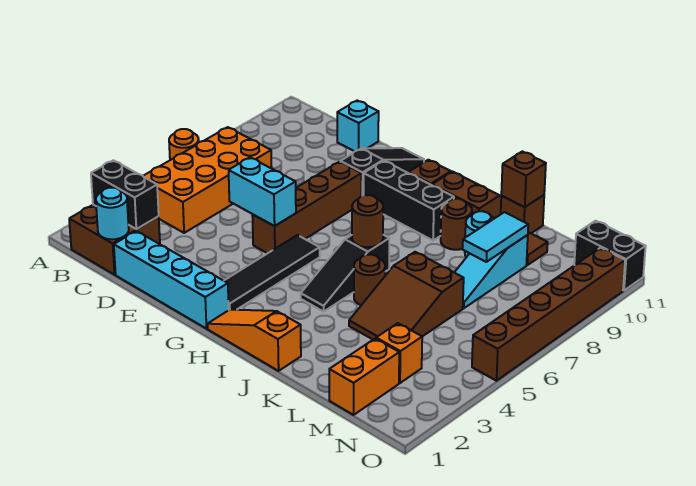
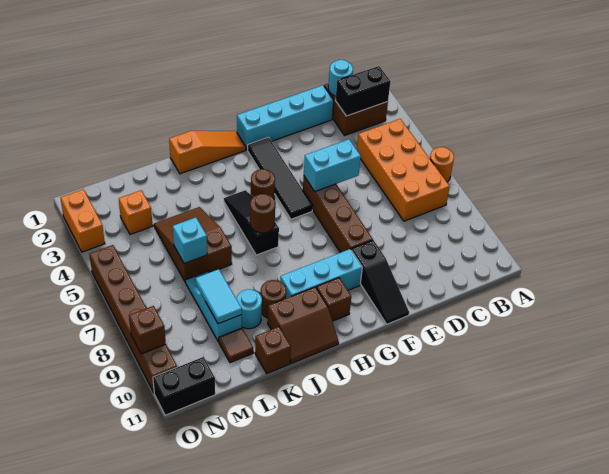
cyan brick D11 level 1 -> cyan brick L6 level 2
black brick G9:I9 level 1 -> cyan brick G9:I9 level 1
brown round brick J5 level 1 -> brown round brick H4 level 1
brown brick K11 level 2 -> brown brick O9 level 2
orange brick M1:M2 level 1 -> orange brick O2:O3 level 1

